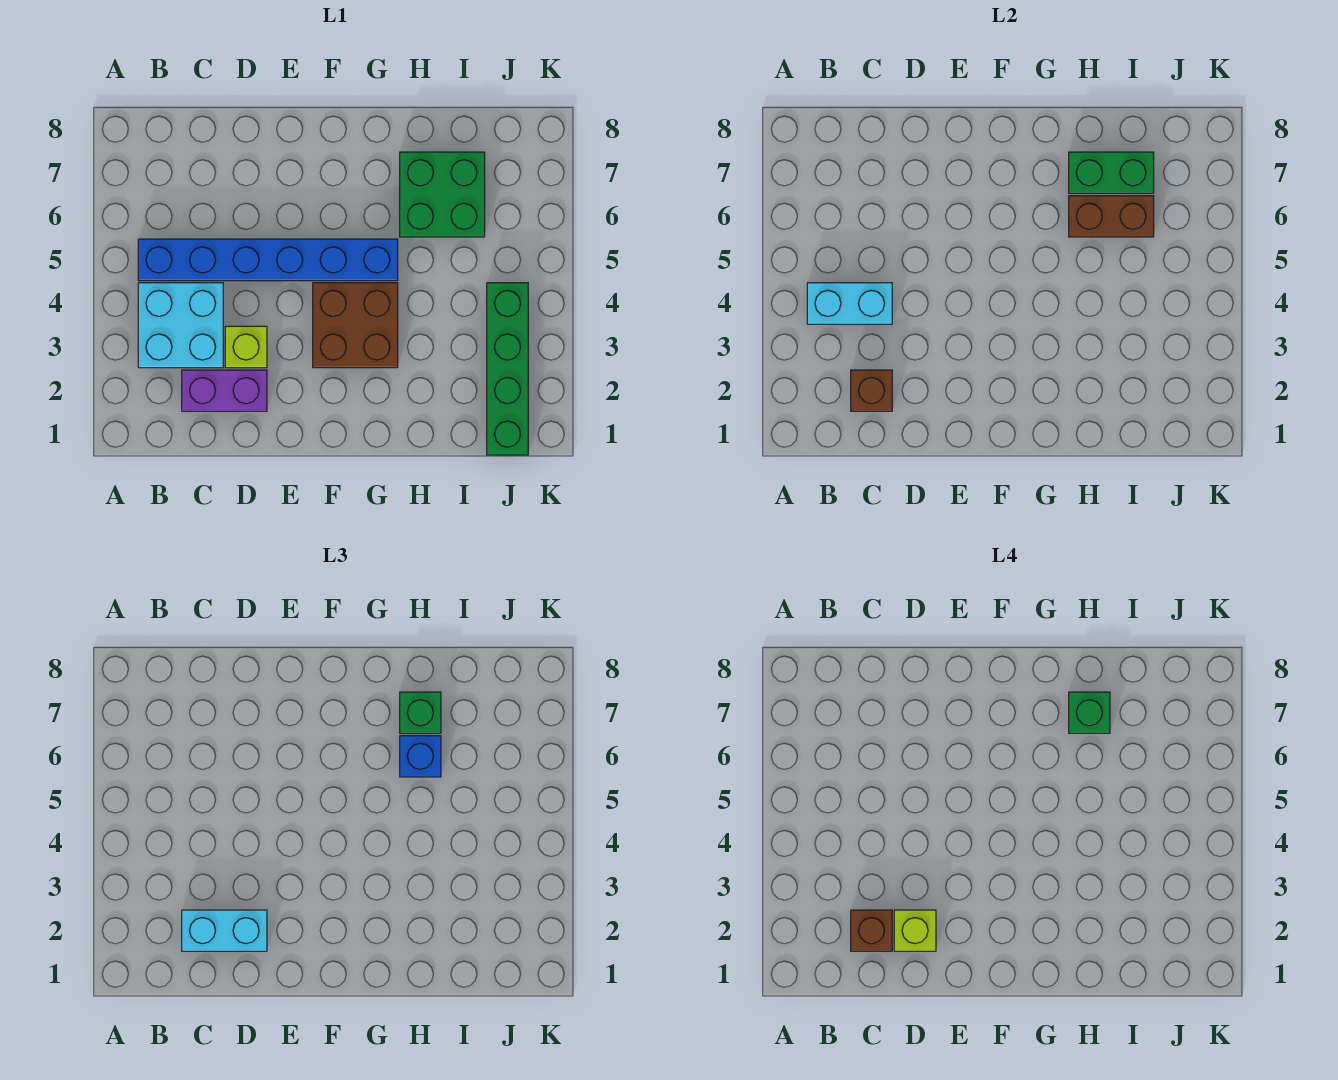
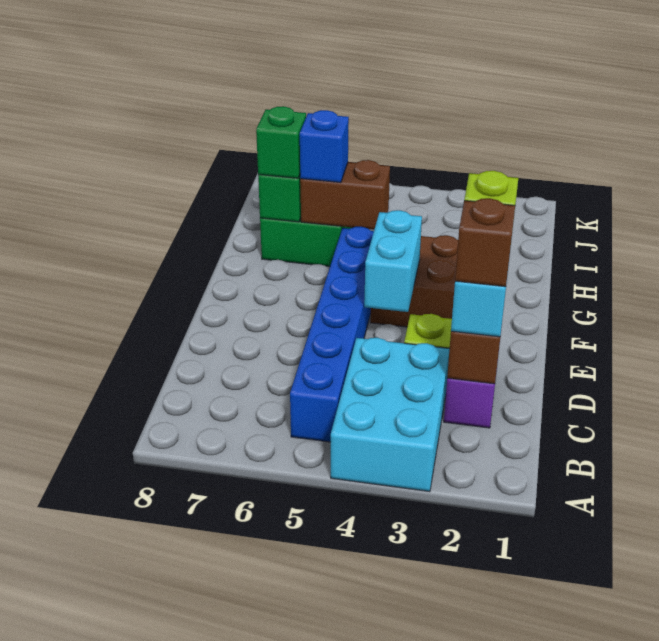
cyan brick B3:C4 level 1 -> cyan brick A3:C4 level 1
cyan brick B4:C4 level 2 -> cyan brick E4:F4 level 2
brown brick H6:I6 level 2 -> brown brick H5:H6 level 2
green brick H7 level 4 -> none
green brick J1:J4 level 1 -> none

